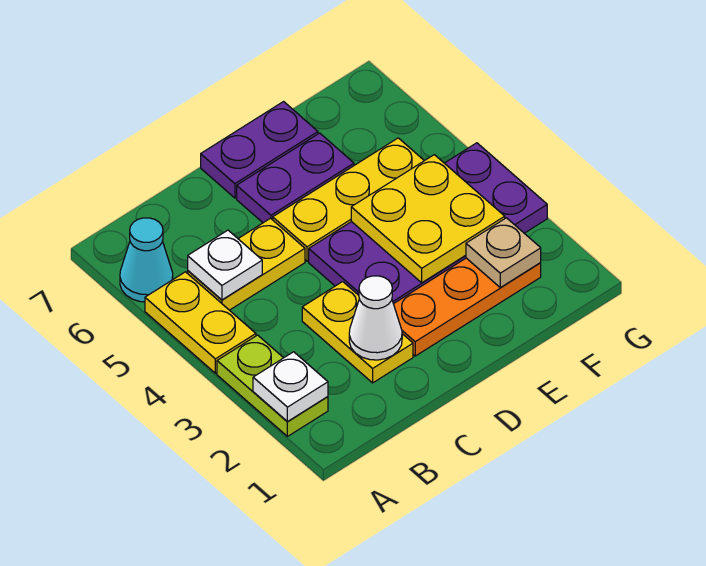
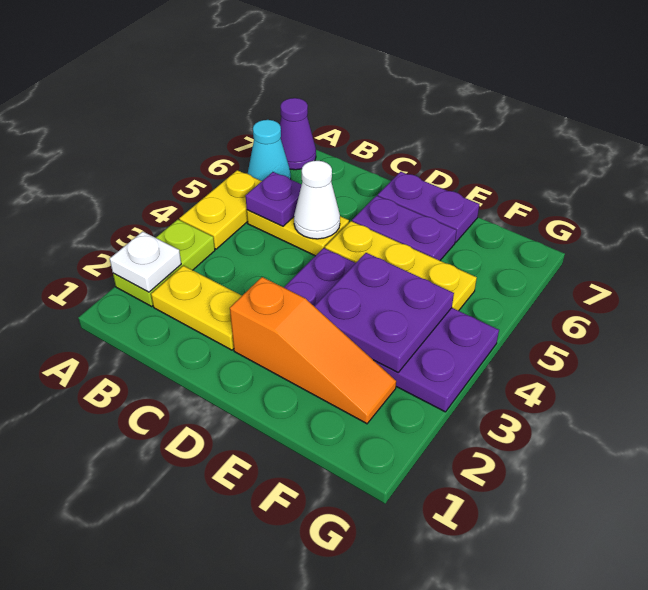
none -> purple cone A7 level 1
white plate B5 level 2 -> purple plate B5 level 2
yellow plate C2:C3 level 1 -> yellow plate B2:C2 level 1
white cone C2 level 2 -> white cone C5 level 2
orange plate D2:F2 level 1 -> orange slope D2:F2 level 1 top D
yellow plate E3:F4 level 2 -> purple plate E3:F4 level 2
tan plate F2 level 2 -> none

